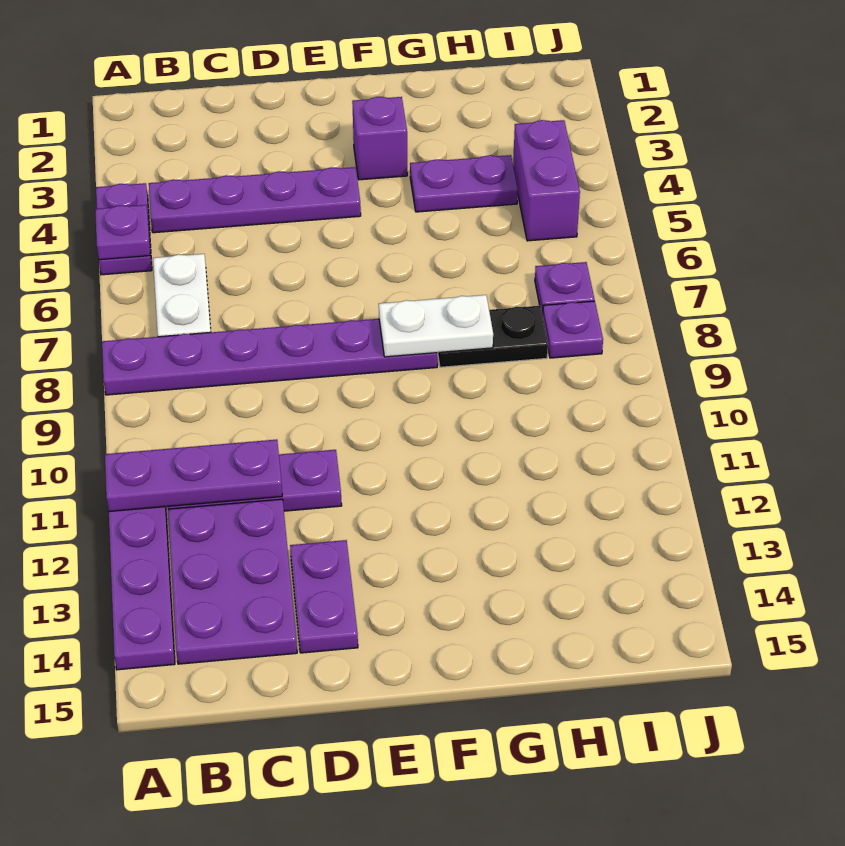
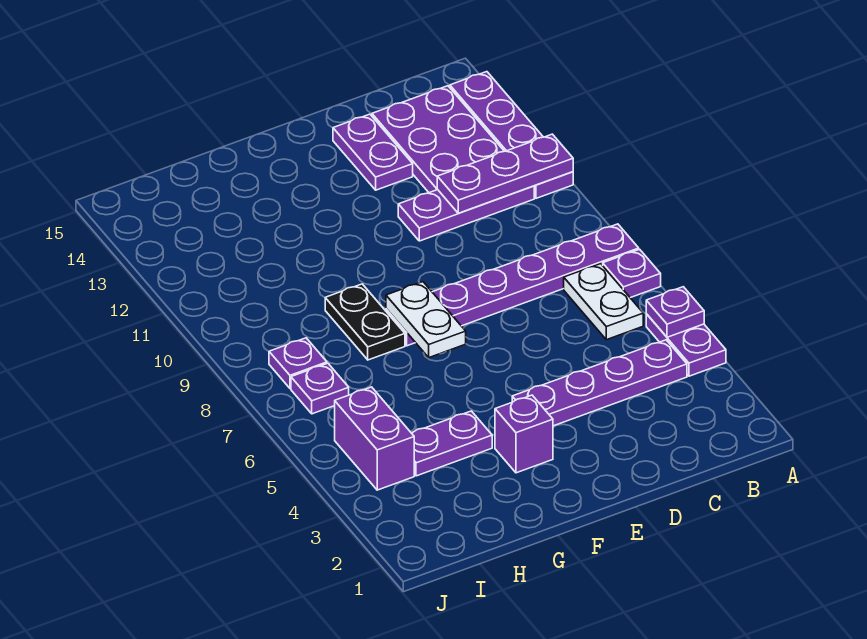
none -> purple plate A7 level 1
white plate F8:G8 level 2 -> white plate F7:F8 level 2
black plate G8:H8 level 1 -> black plate G8:G9 level 1

